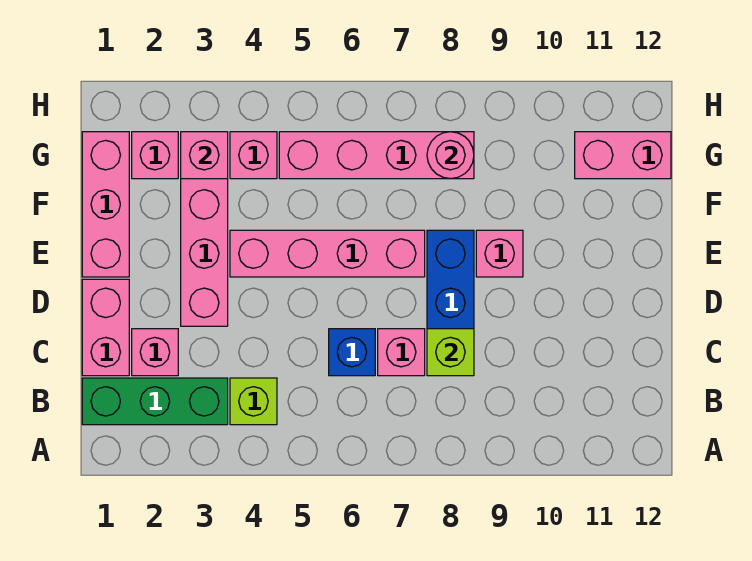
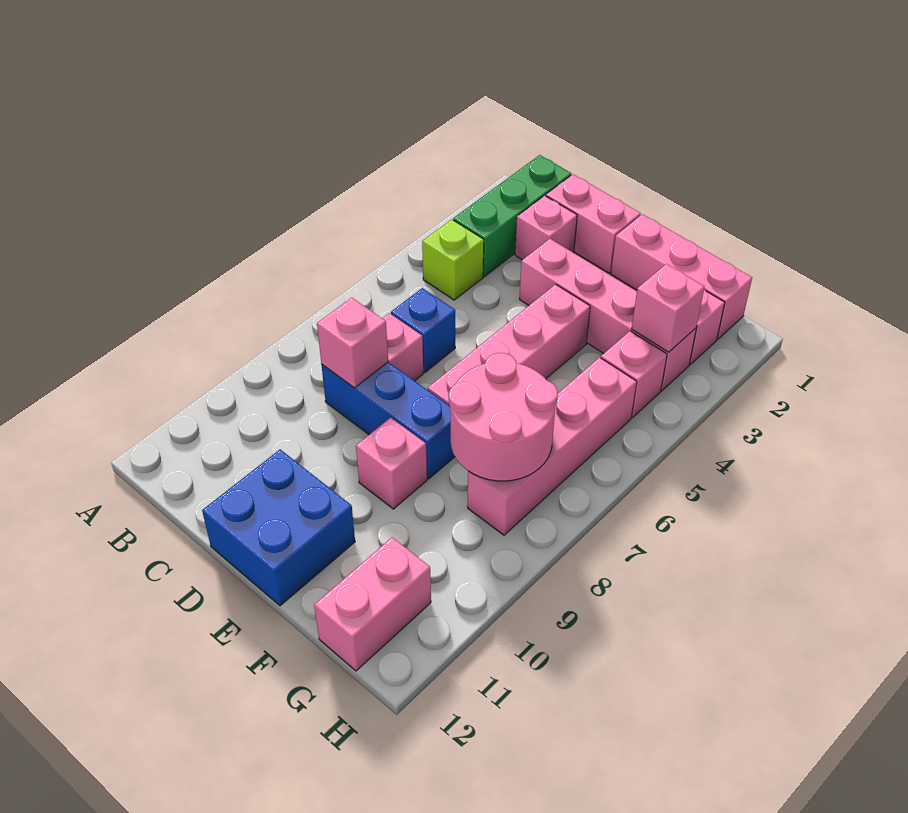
lime brick C8 level 2 -> pink brick C8 level 2
none -> blue brick D11:E12 level 1
pink round brick G8 level 2 -> pink round brick F7:G8 level 2

